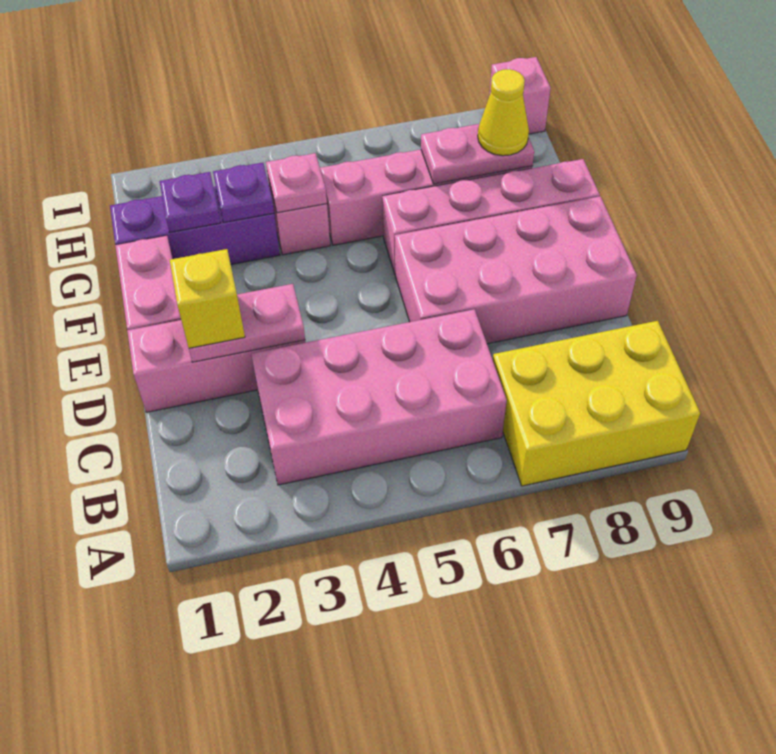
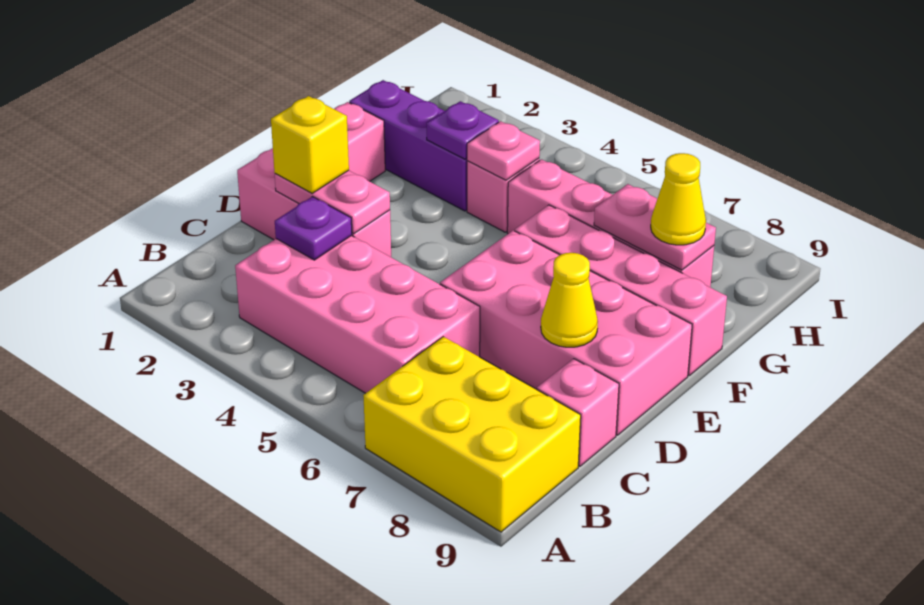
none -> yellow cone D8 level 2
purple plate G2 level 2 -> purple plate C3 level 2
pink brick I9 level 1 -> pink brick C9 level 1

